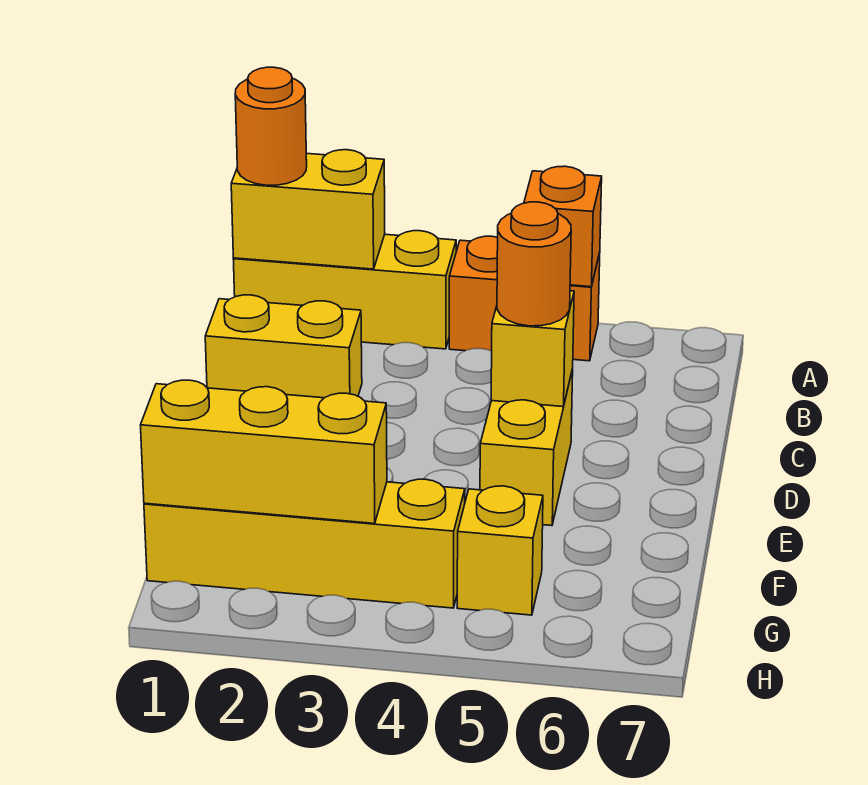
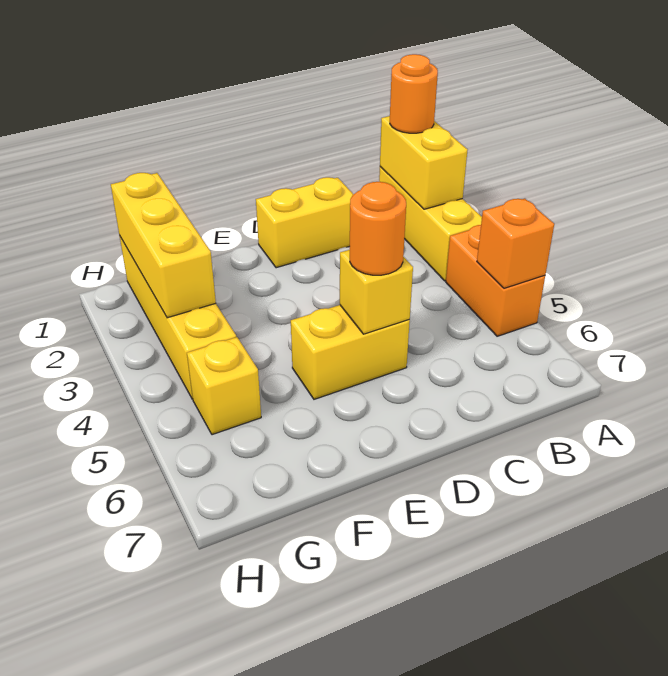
yellow brick C1:C2 level 1 -> yellow brick C1:D1 level 1

